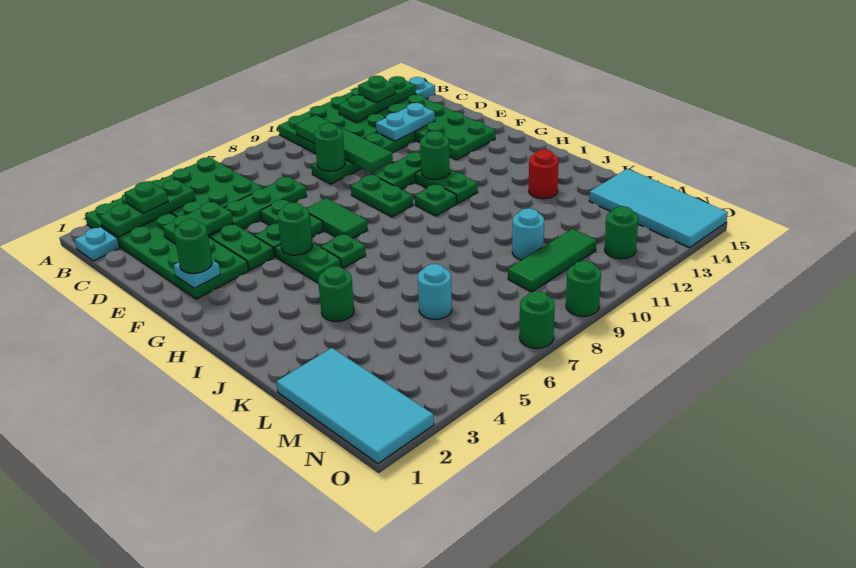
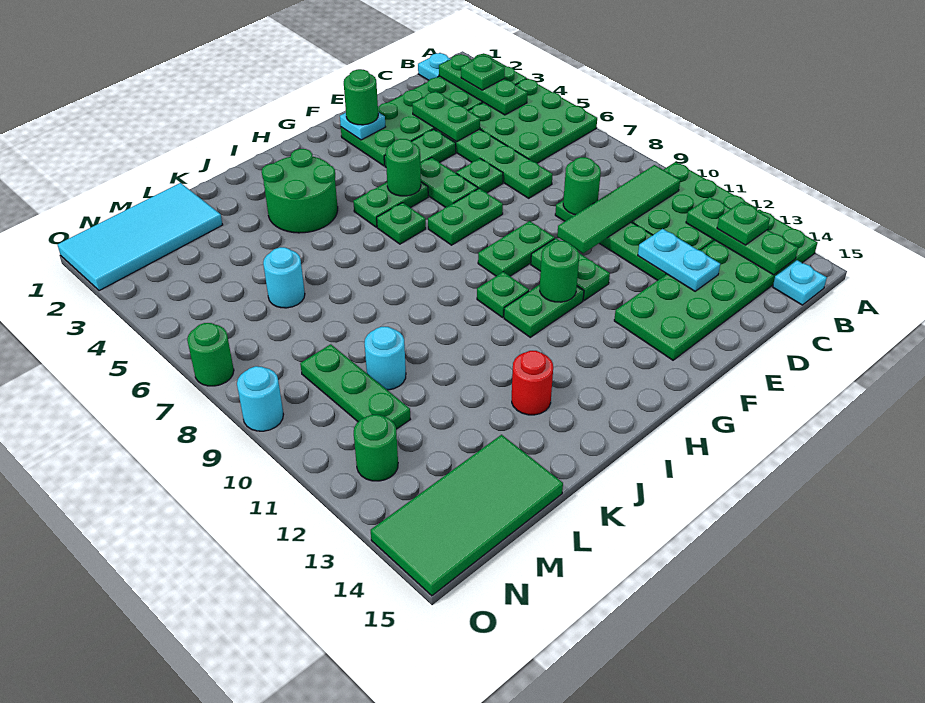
green tile F7:G7 level 1 -> green plate F7:G7 level 1
green round brick J4 level 1 -> green round brick I3:J4 level 1
cyan tile L14:O15 level 1 -> green tile L14:O15 level 1
green tile M9:M11 level 1 -> green plate M9:M11 level 1
green round brick O9 level 1 -> cyan round brick O9 level 1

